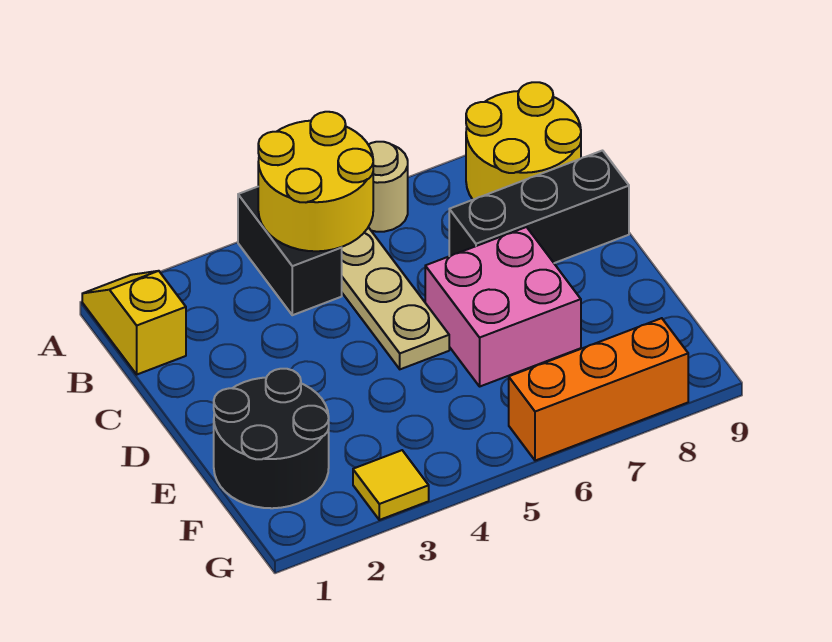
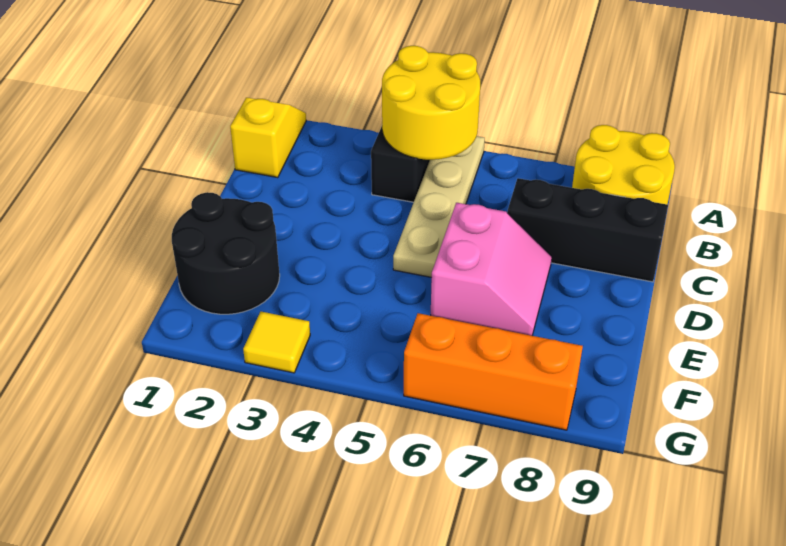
tan round brick A6 level 1 -> none
pink brick D6:E7 level 1 -> pink slope D6:E7 level 1 top 6

